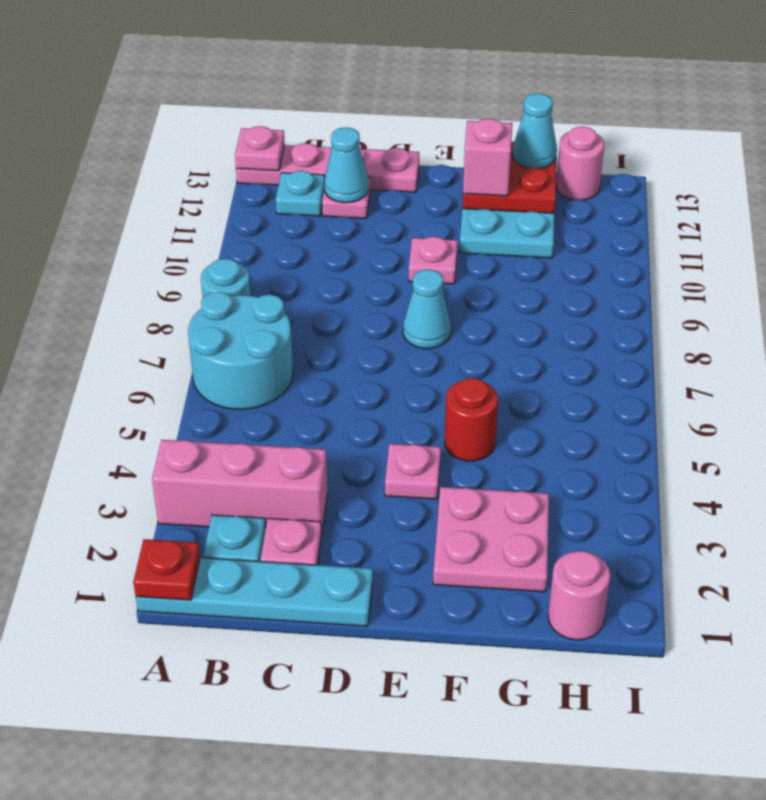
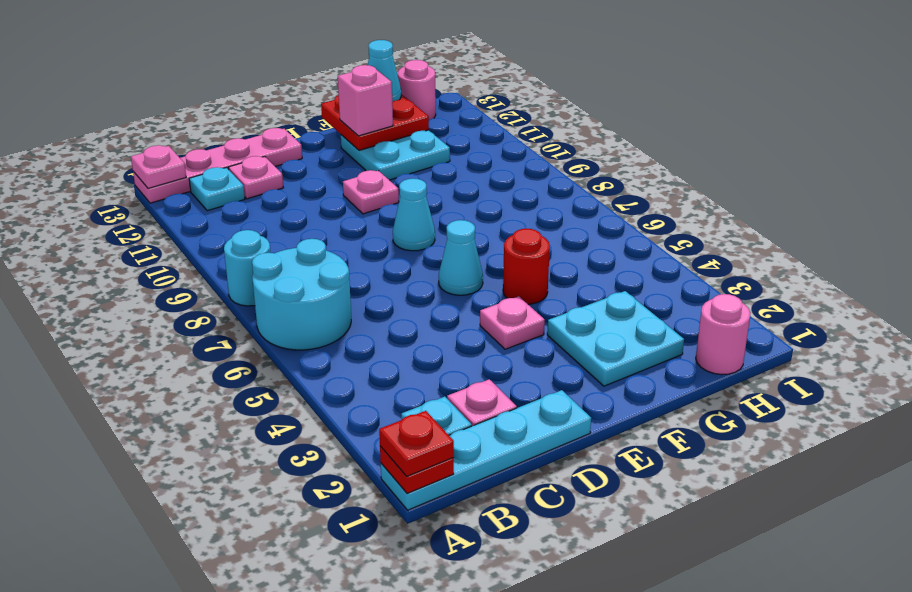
none -> red plate A1 level 3
pink brick A3:C3 level 1 -> none
cyan cone C12 level 2 -> cyan cone E6 level 1
pink plate F2:G3 level 1 -> cyan plate F2:G3 level 1

